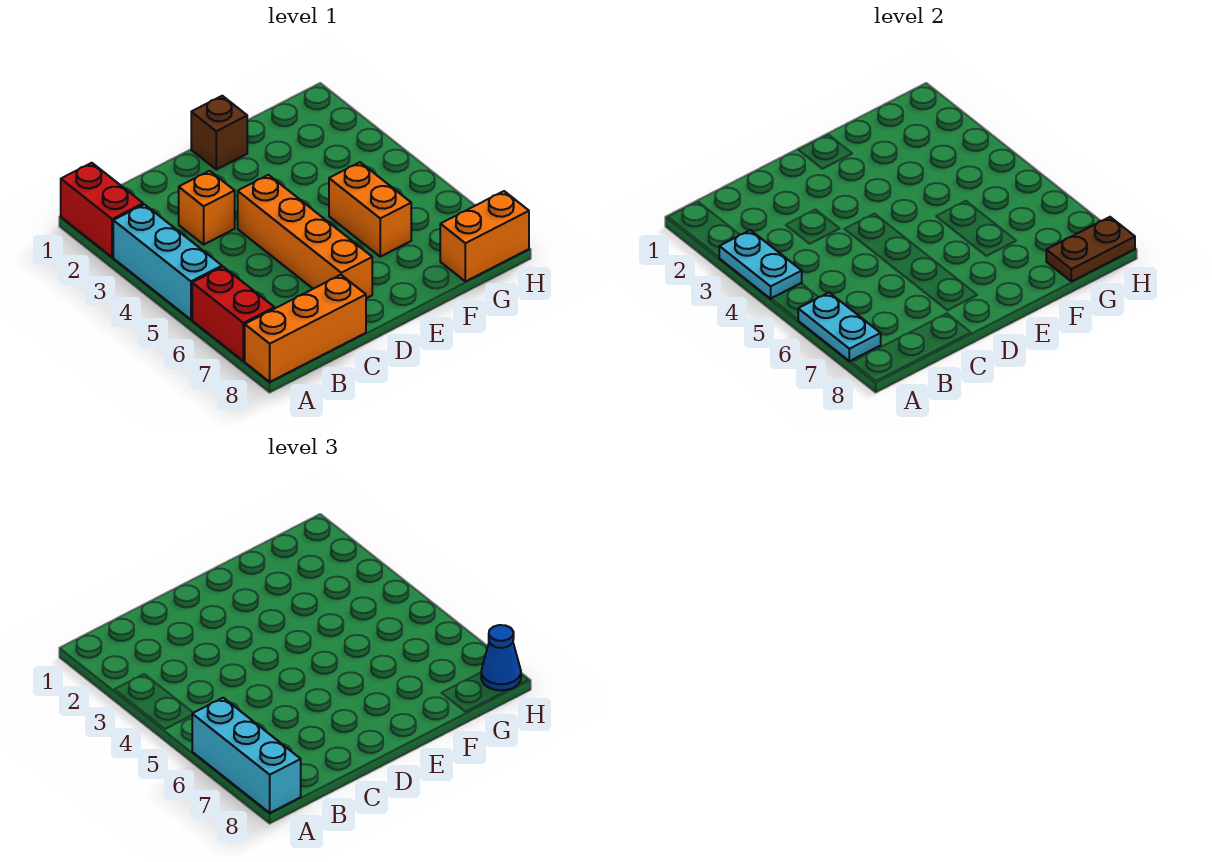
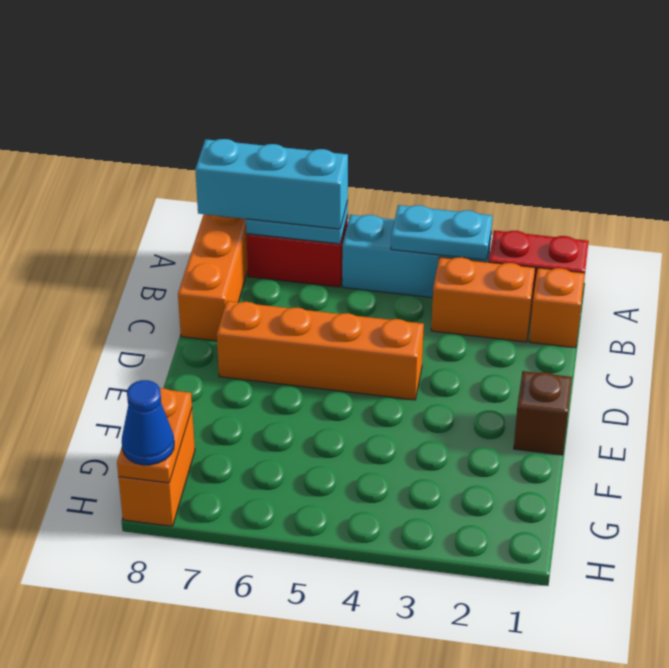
orange brick C3 level 1 -> orange brick B1 level 1
orange brick F5:F6 level 1 -> orange brick B2:B3 level 1
brown plate G8:H8 level 2 -> orange plate G8:H8 level 2

